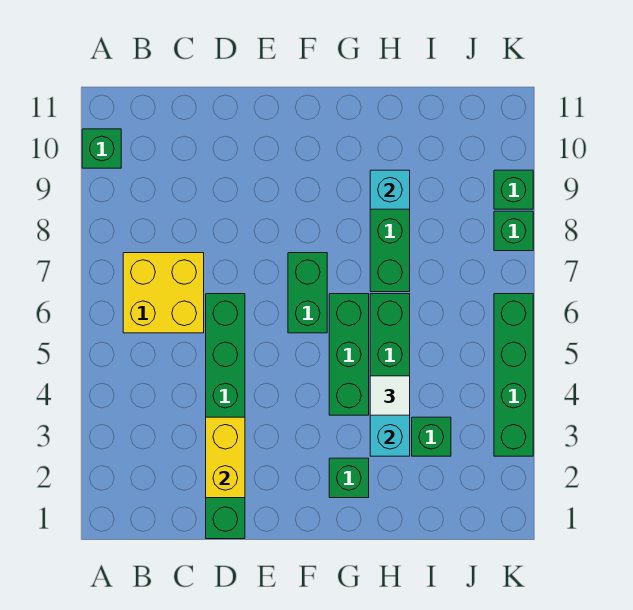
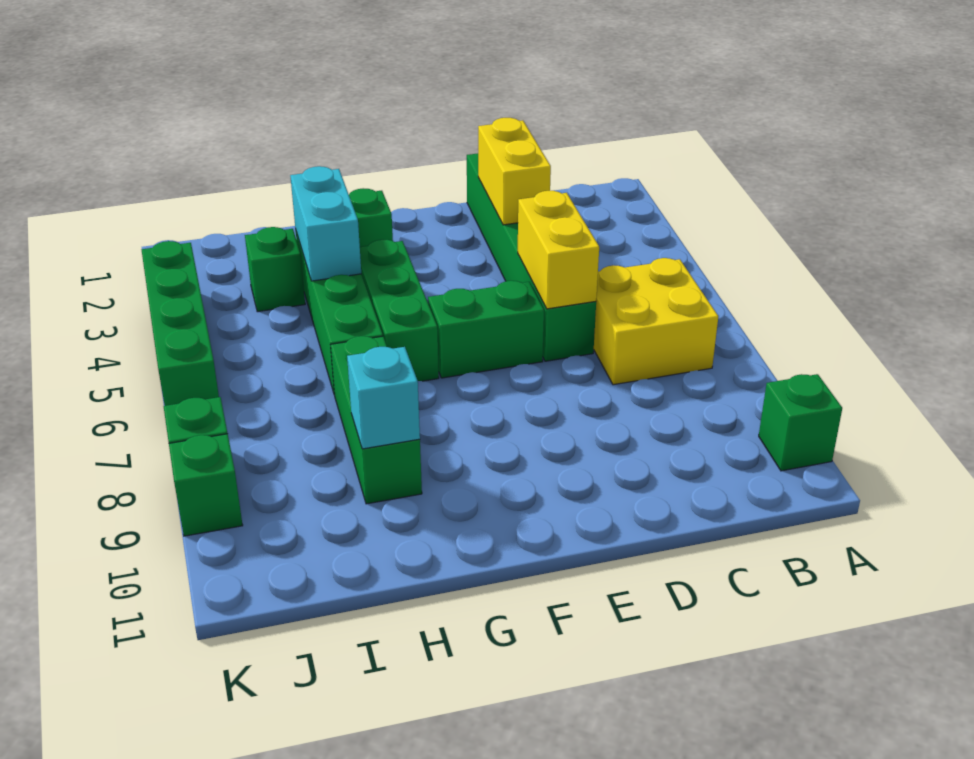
none -> yellow brick D5:D6 level 2
green brick F6:F7 level 1 -> green brick E6:F6 level 1
white tile H4 level 3 -> none

